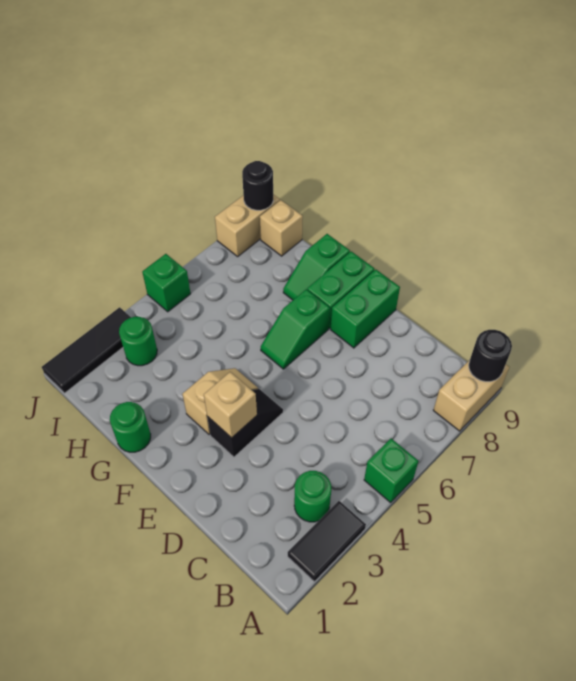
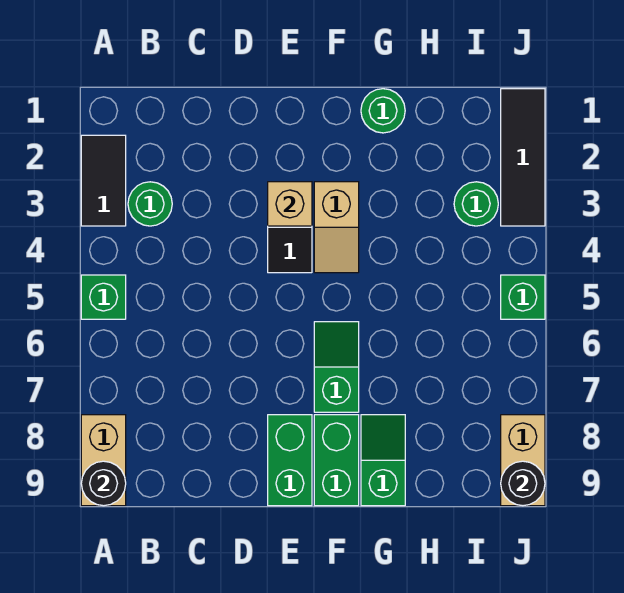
tan brick I9 level 1 -> none

